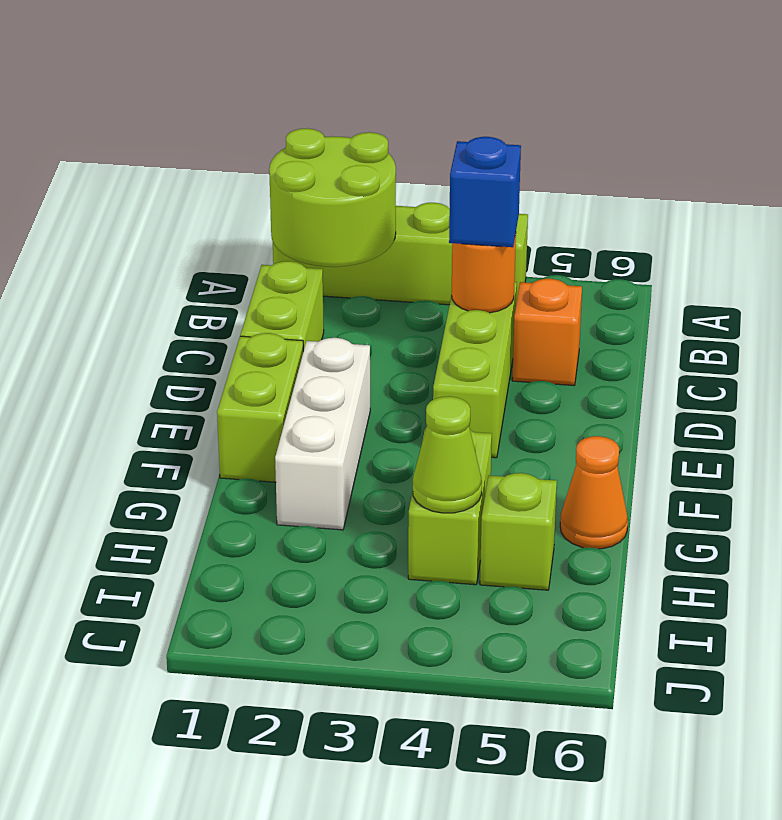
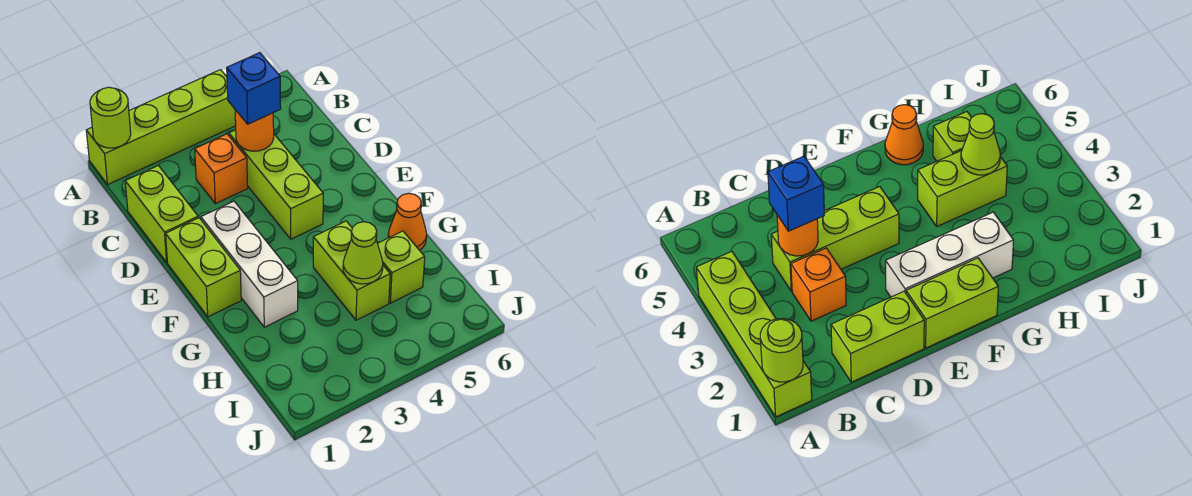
lime round brick A1:B2 level 2 -> lime round brick A1 level 2
orange brick C5 level 1 -> orange brick C3 level 1

